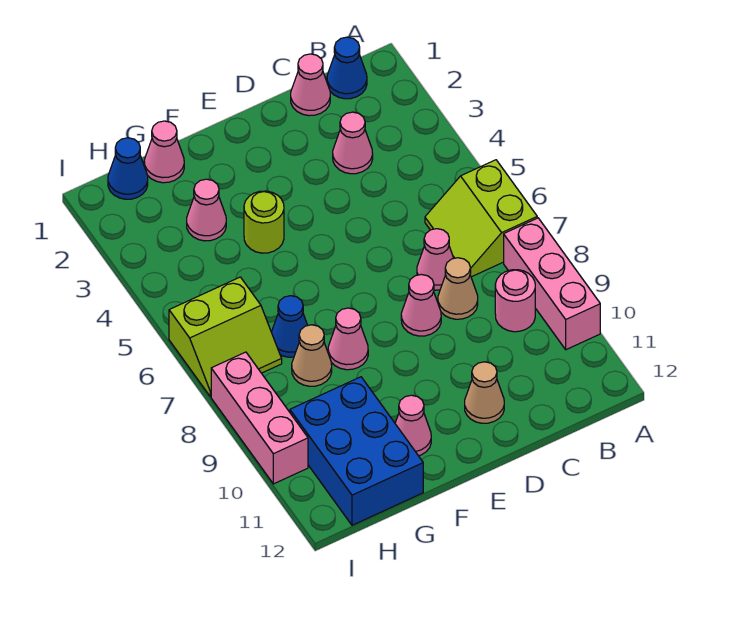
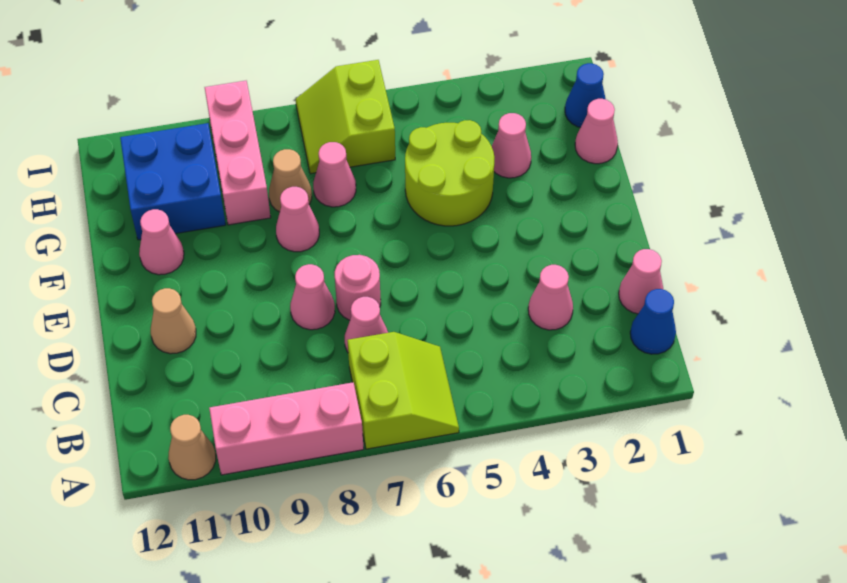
lime slope A6:B7 level 1 top A -> lime slope A6:B7 level 1 top 7
pink round brick B9 level 1 -> pink round brick D7 level 1
tan cone C8 level 1 -> tan cone A11 level 1
lime round brick F4 level 1 -> lime round brick F4:G5 level 1
blue cone G7 level 1 -> pink cone G7 level 1
blue brick G10:H12 level 1 -> blue brick G10:H11 level 1
pink brick I8:I10 level 1 -> pink brick G9:I9 level 1

